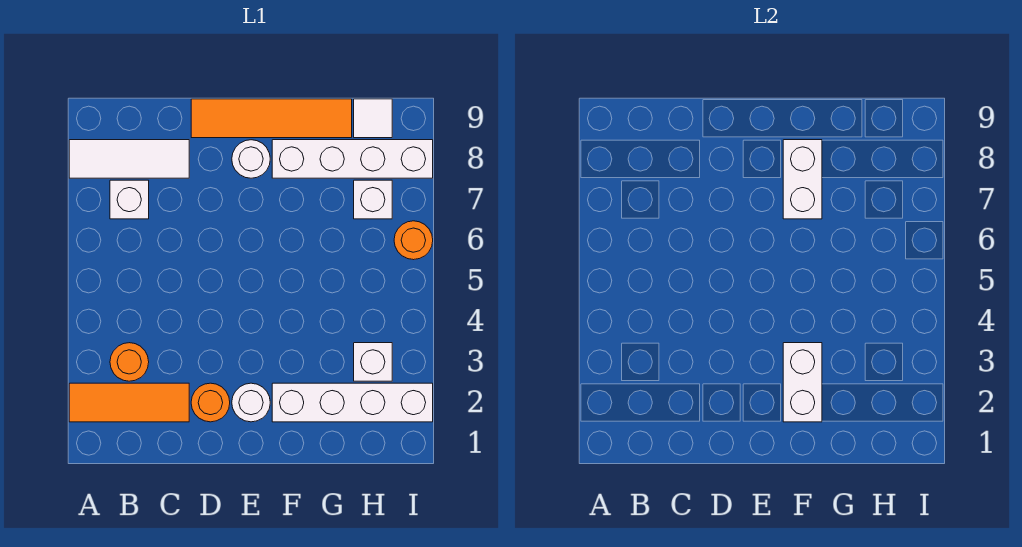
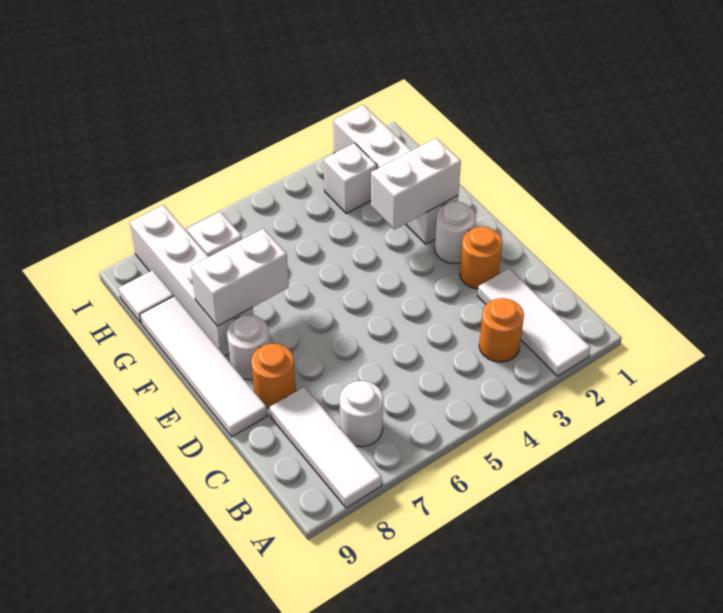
orange tile A2:C2 level 1 -> white tile A2:C2 level 1
white brick B7 level 1 -> white round brick B7 level 1
orange tile D9:G9 level 1 -> white tile D9:G9 level 1
orange round brick I6 level 1 -> orange round brick D8 level 1

